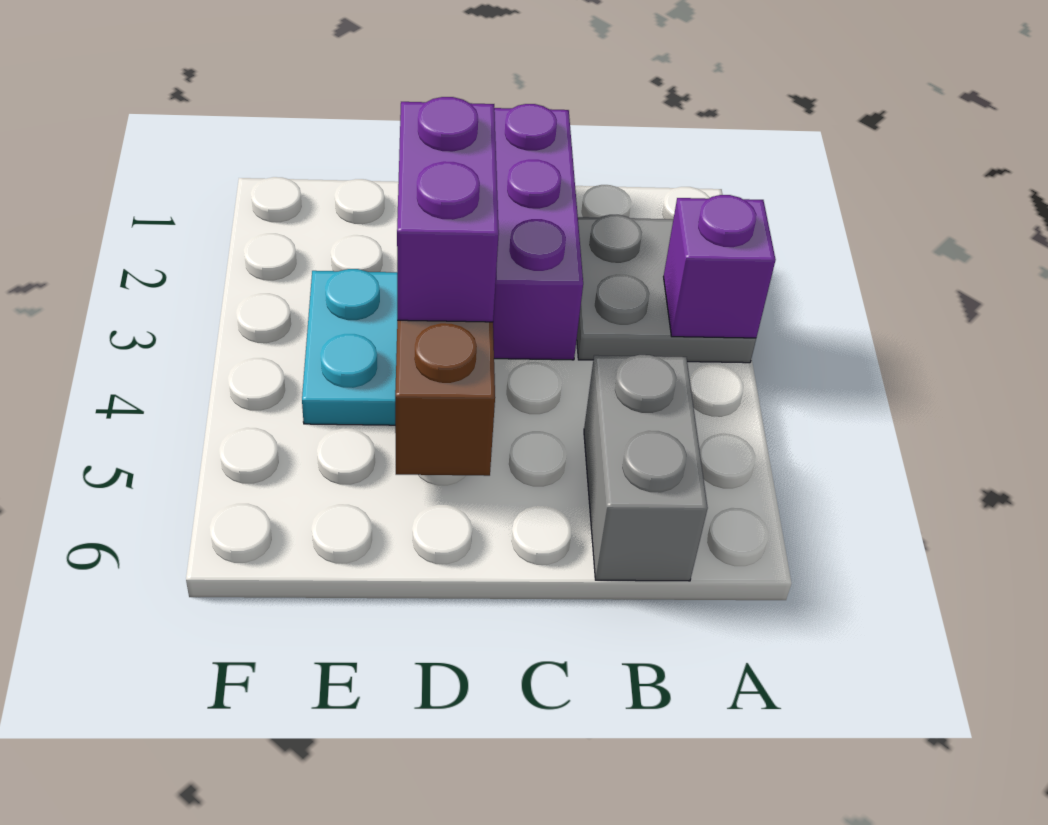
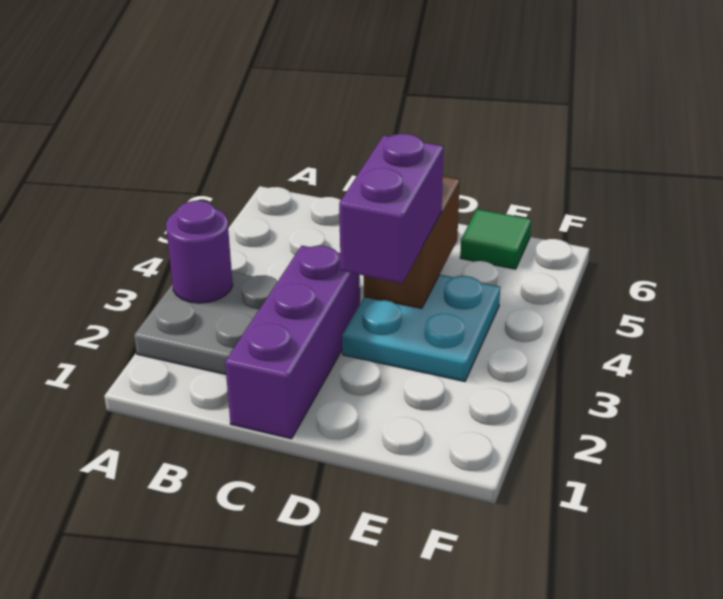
purple brick A3 level 2 -> purple round brick A3 level 2
grey brick B5:B6 level 1 -> none
none -> green tile E6 level 1

